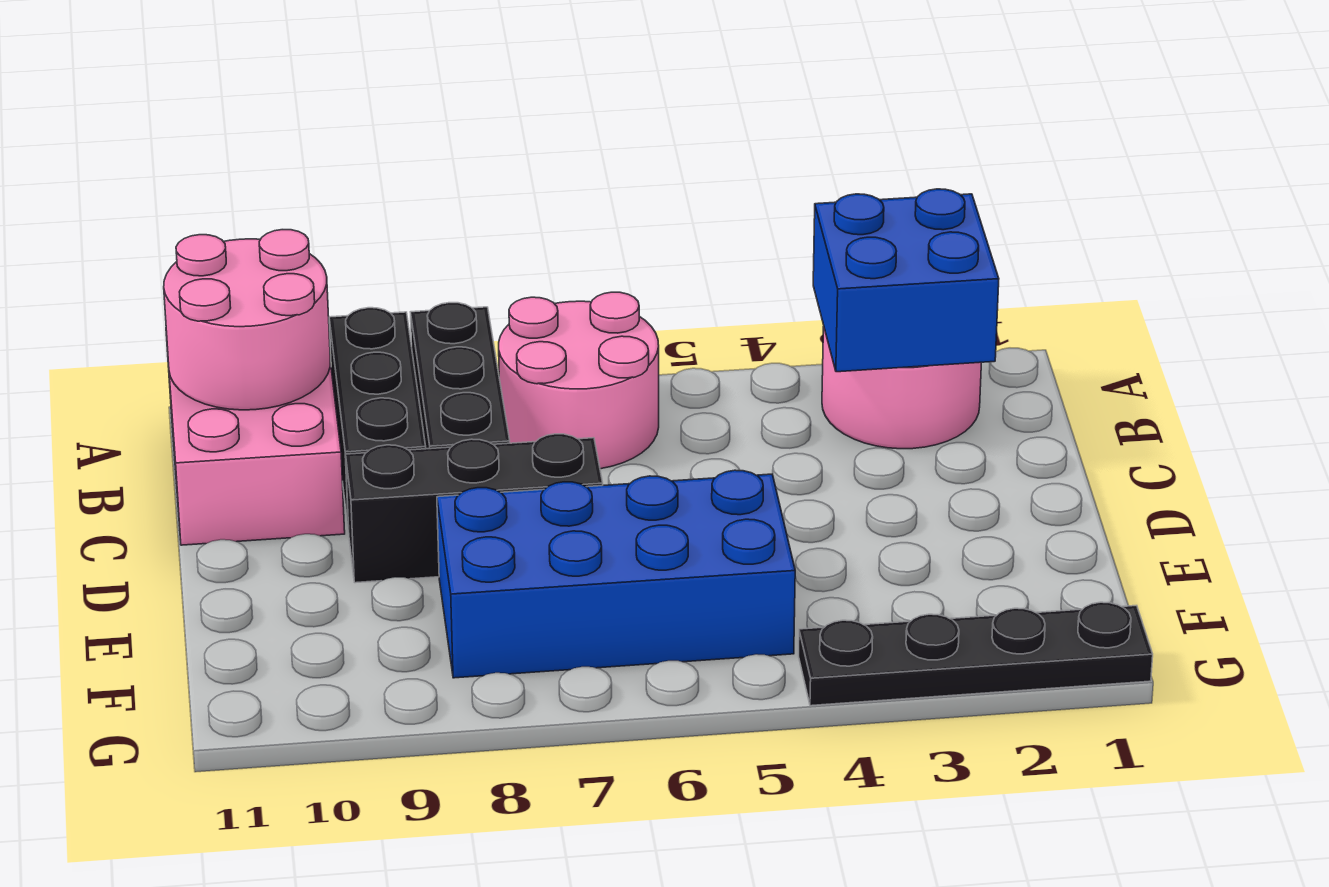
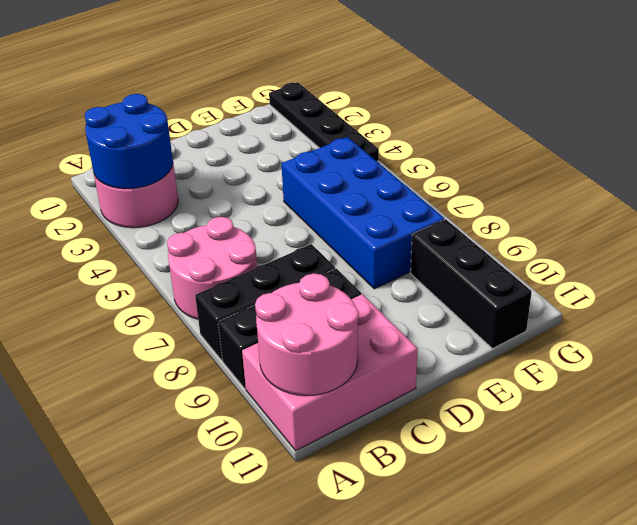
blue brick A2:B3 level 2 -> blue round brick A2:B3 level 2
black brick D7:D9 level 1 -> black brick F9:F11 level 1

